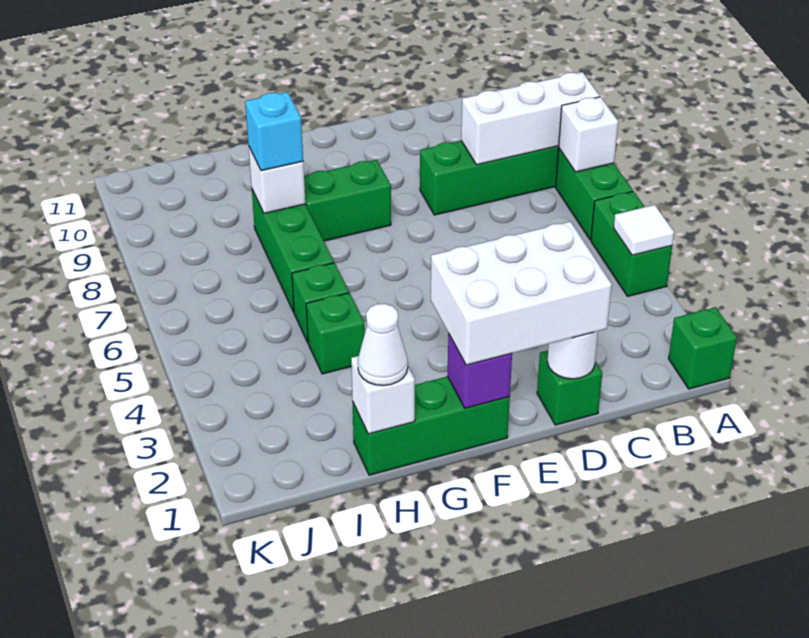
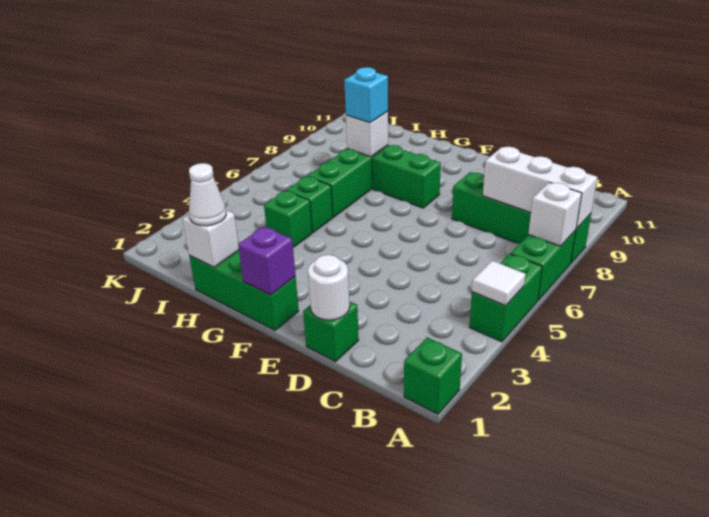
white brick D1:F2 level 3 -> none

